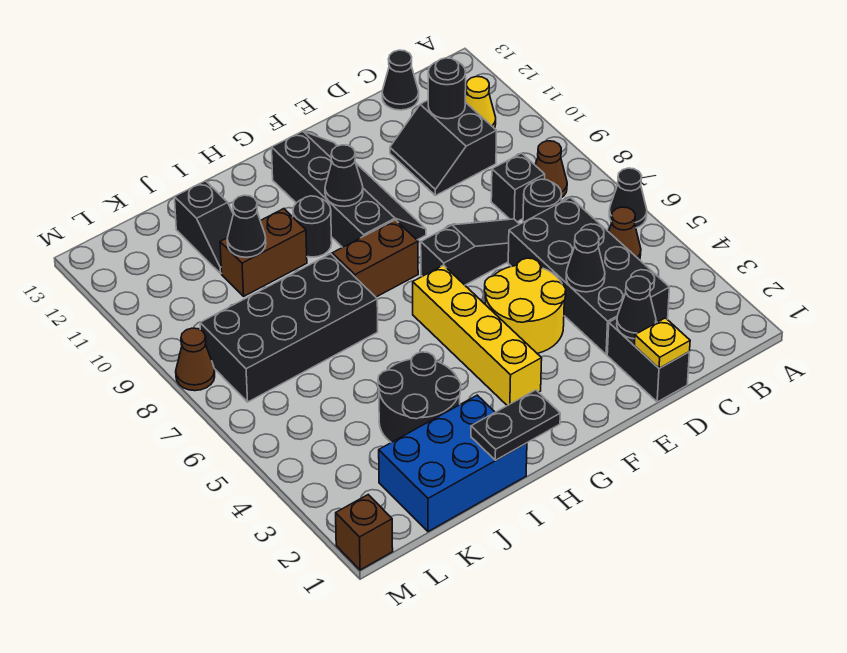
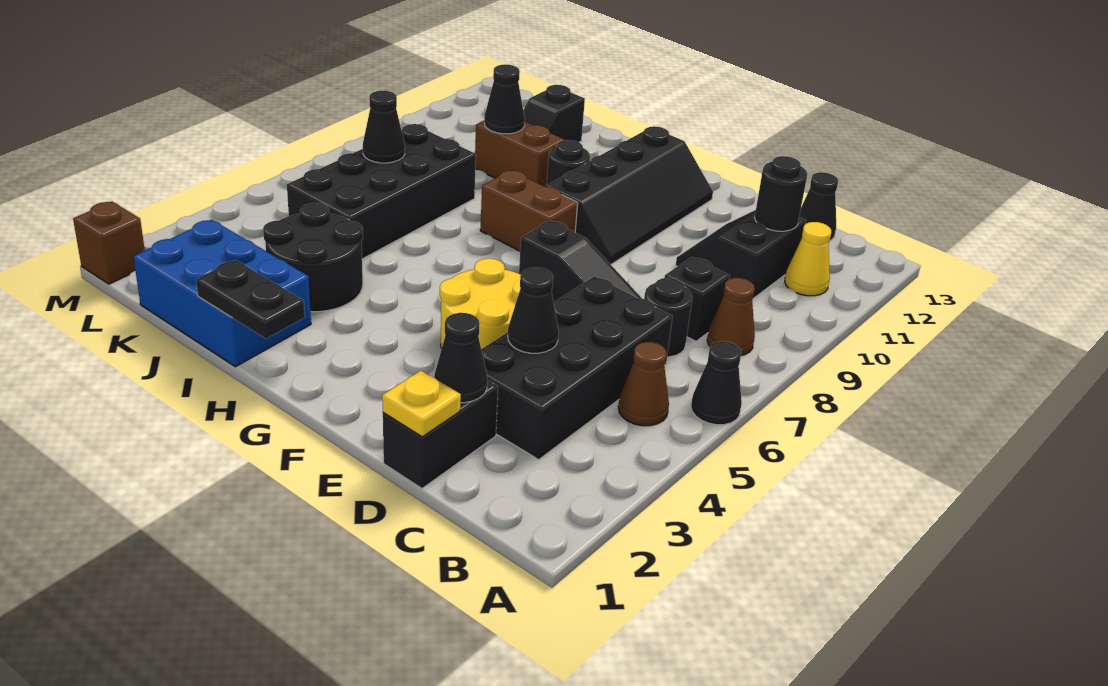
yellow brick G3:G6 level 1 -> none
black cone G10 level 2 -> black cone K7 level 2
black brick I7:L8 level 1 -> black brick J5:K8 level 1
brown cone M8 level 1 -> none

